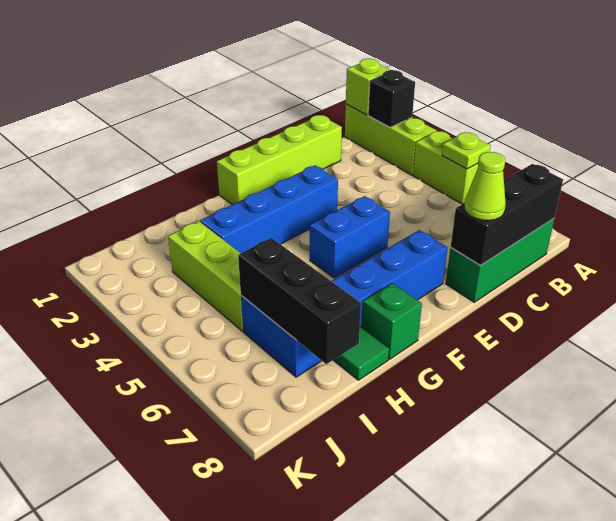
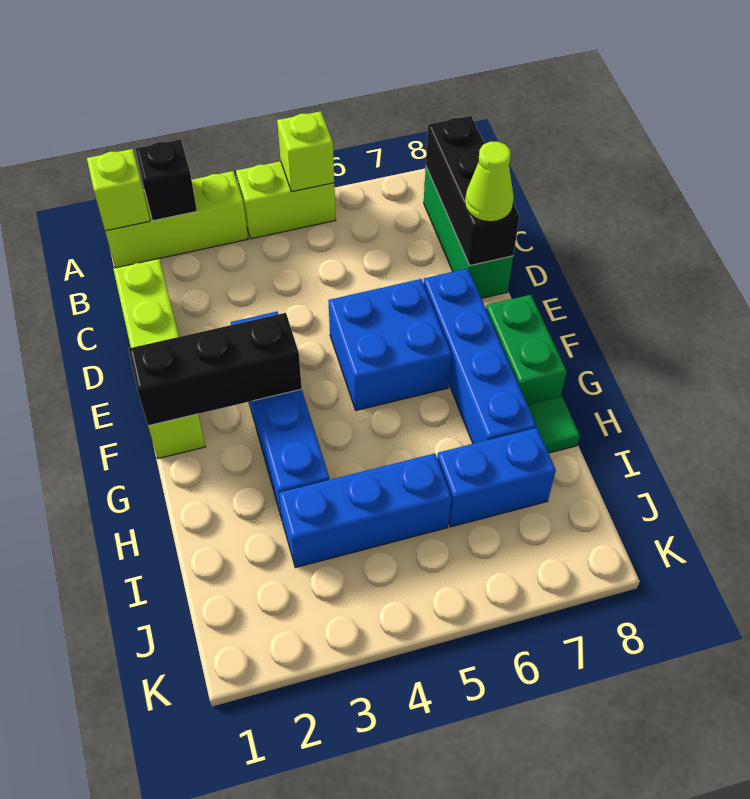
lime plate A5 level 2 -> lime brick A5 level 2
blue brick E5:F5 level 1 -> blue brick E5:F6 level 1
green brick G8 level 1 -> green brick F8:G8 level 1
lime brick I3:I5 level 1 -> blue brick I3:I5 level 1
black brick I6:I8 level 2 -> black brick F1:F3 level 2

